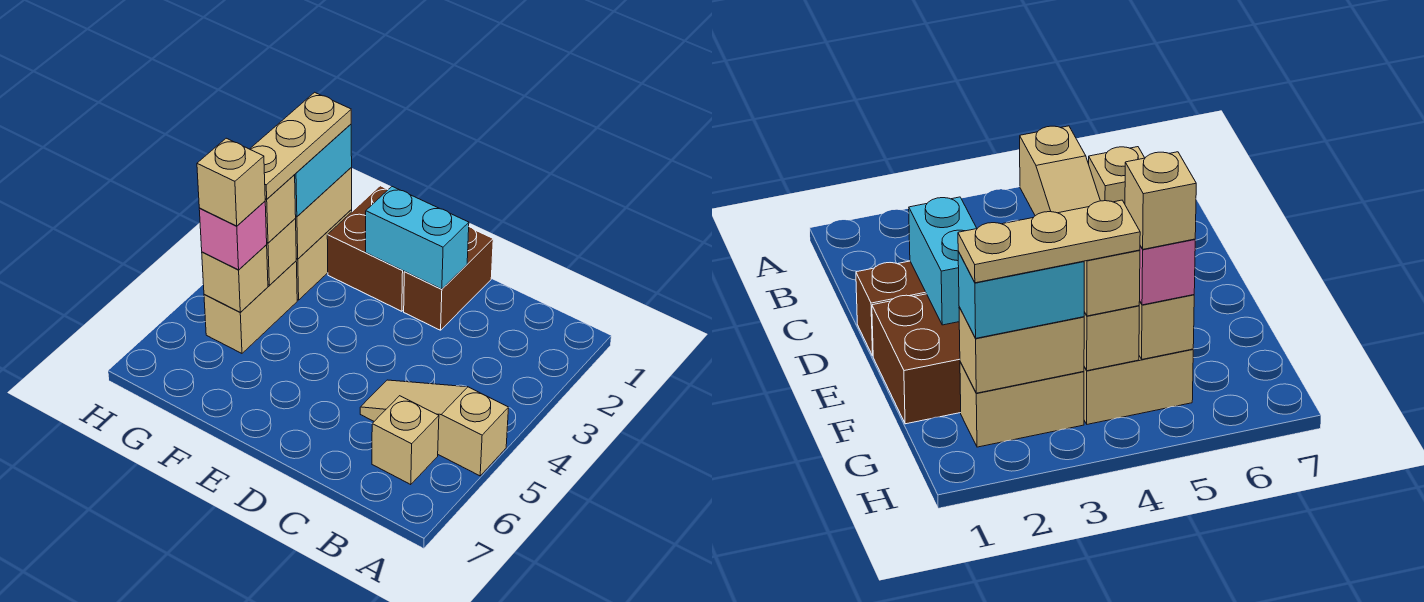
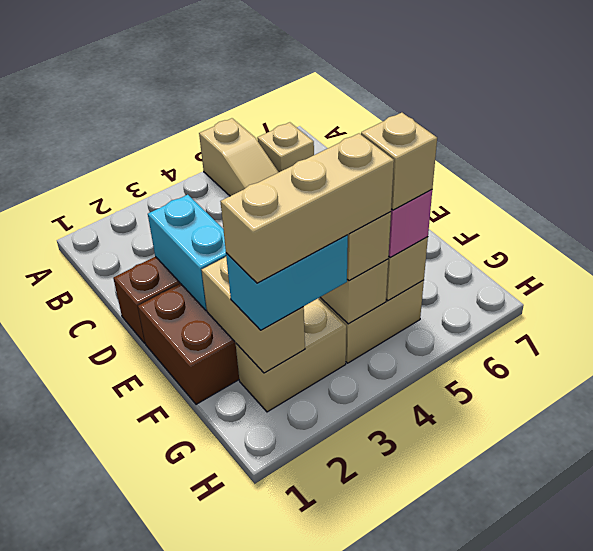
tan brick G2:G3 level 2 -> tan brick F2:G2 level 2
tan plate G2:G4 level 4 -> tan brick G2:G4 level 4

